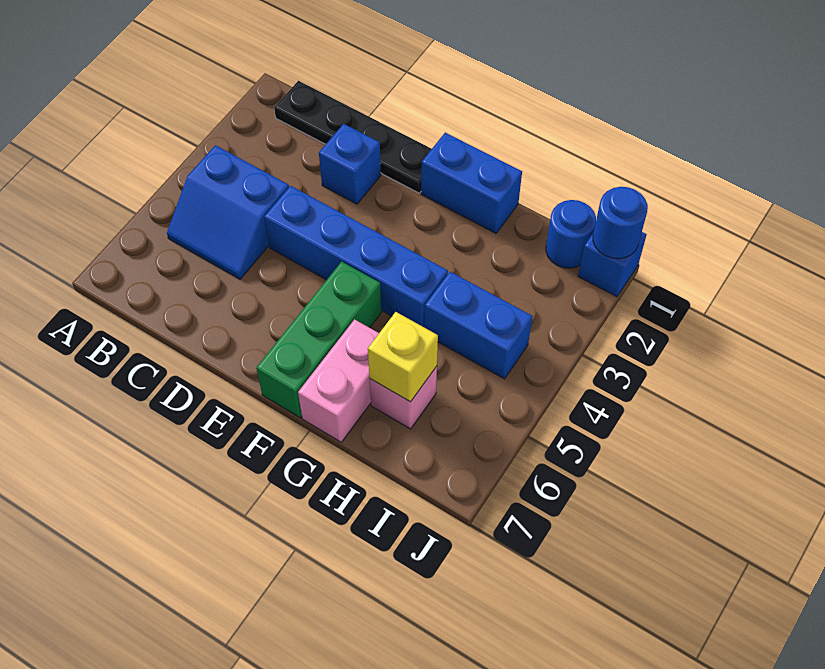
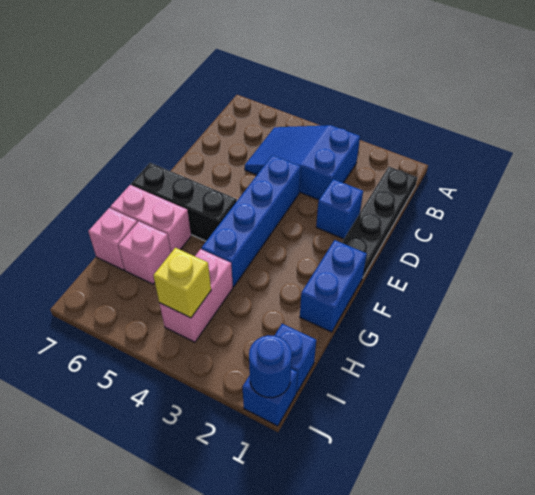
blue slope B4:C5 level 1 top 4 -> blue slope B3:C5 level 1 top 3
green brick F5:F7 level 1 -> black brick F5:F7 level 1
blue brick H4:I4 level 1 -> pink brick H4:I4 level 1
yellow brick H6 level 2 -> yellow brick I4 level 2
none -> pink brick H7 level 1
blue round brick I1 level 1 -> blue brick I1 level 1

